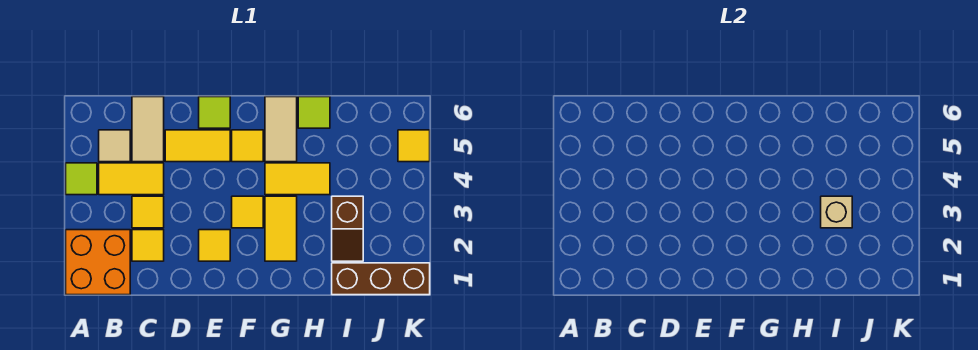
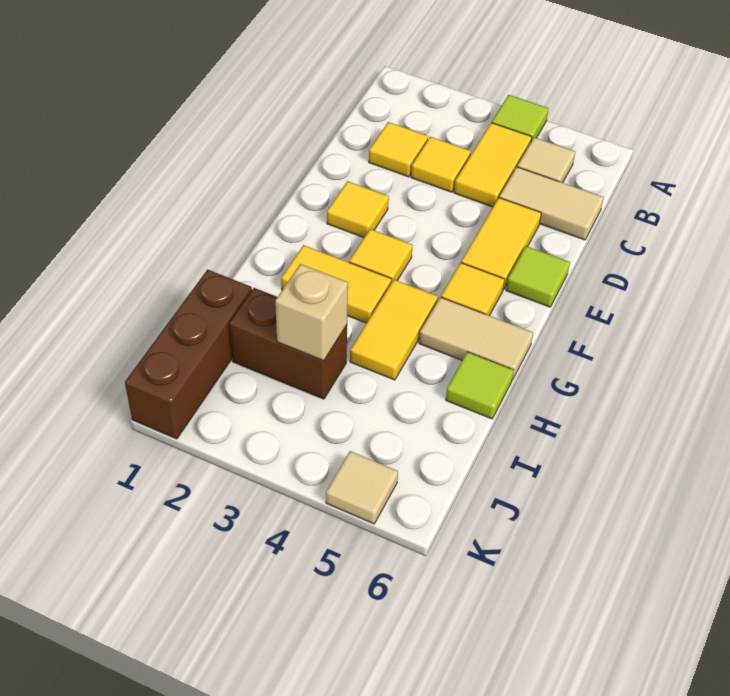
orange brick A1:B2 level 1 -> none
brown slope I2:I3 level 1 top 3 -> brown brick I2:I3 level 1
yellow tile K5 level 1 -> tan tile K5 level 1

